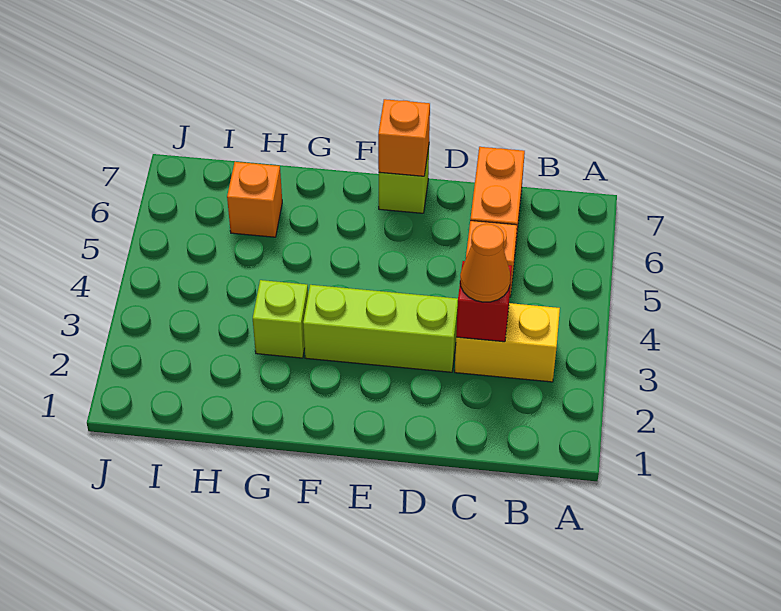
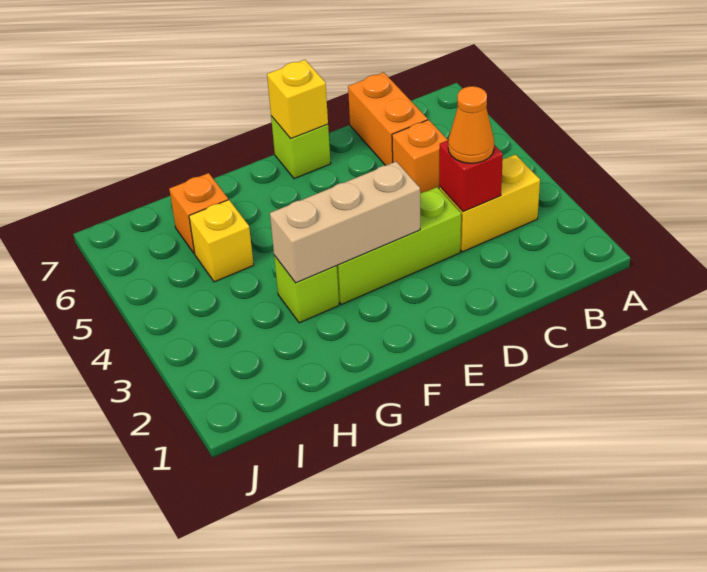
none -> tan brick E3:G3 level 2
orange brick E7 level 2 -> yellow brick E7 level 2
none -> yellow brick H5 level 1

